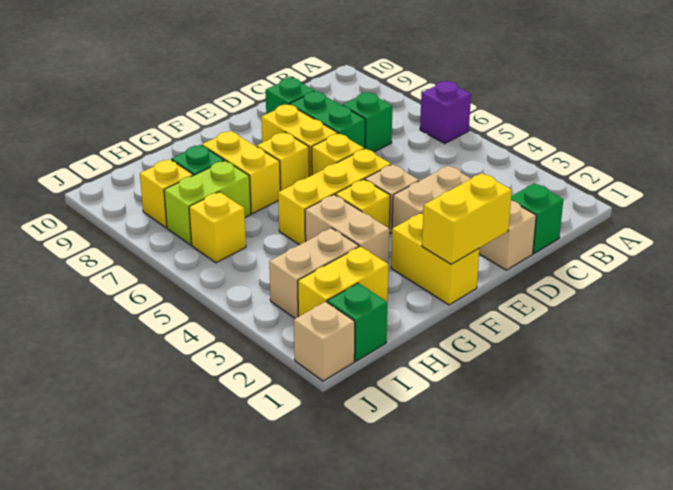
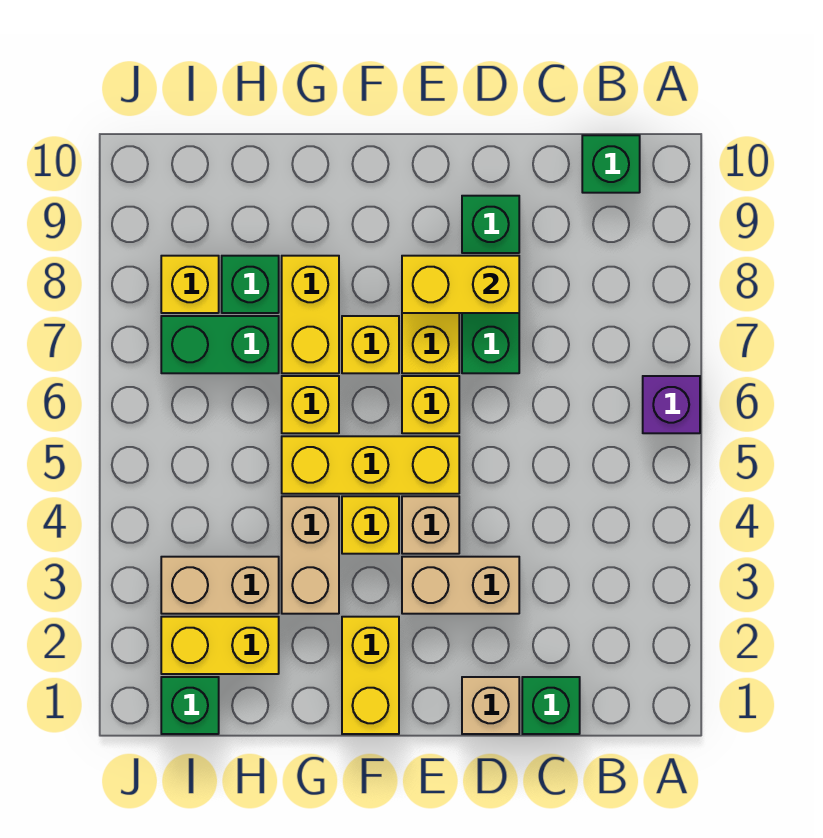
green brick C7 level 1 -> green brick B10 level 1
yellow brick E1:F1 level 2 -> yellow brick D8:E8 level 2
lime brick H7:I7 level 1 -> green brick H7:I7 level 1
yellow brick I6 level 1 -> yellow brick G6 level 1
tan brick J1 level 1 -> none

